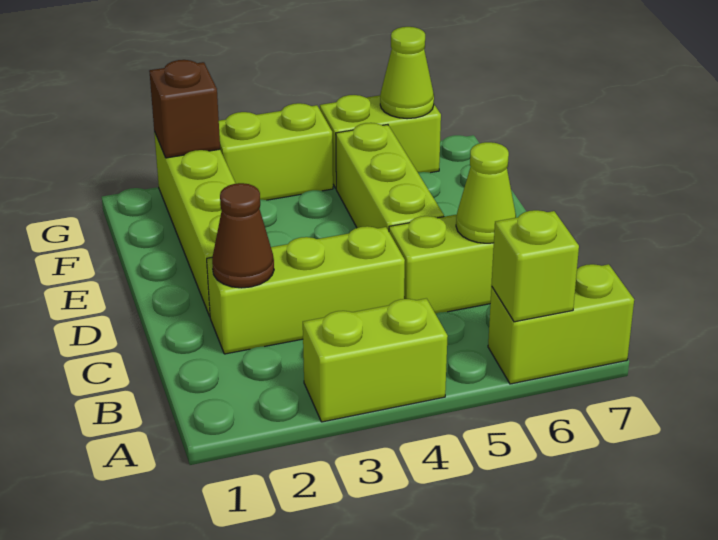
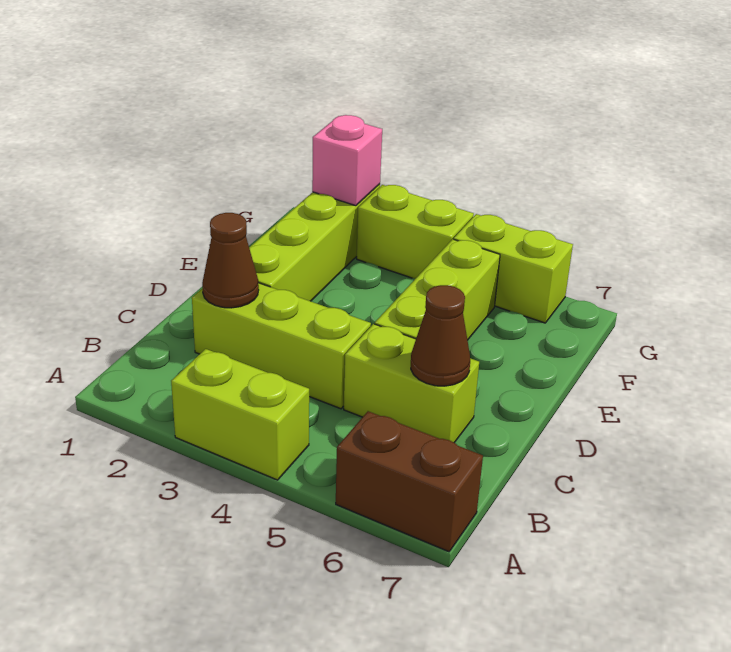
lime brick A6:A7 level 1 -> brown brick A6:A7 level 1
lime brick A6 level 2 -> none
lime cone C6 level 2 -> brown cone C6 level 2
brown brick G2 level 2 -> pink brick G2 level 2
lime cone G6 level 2 -> none

